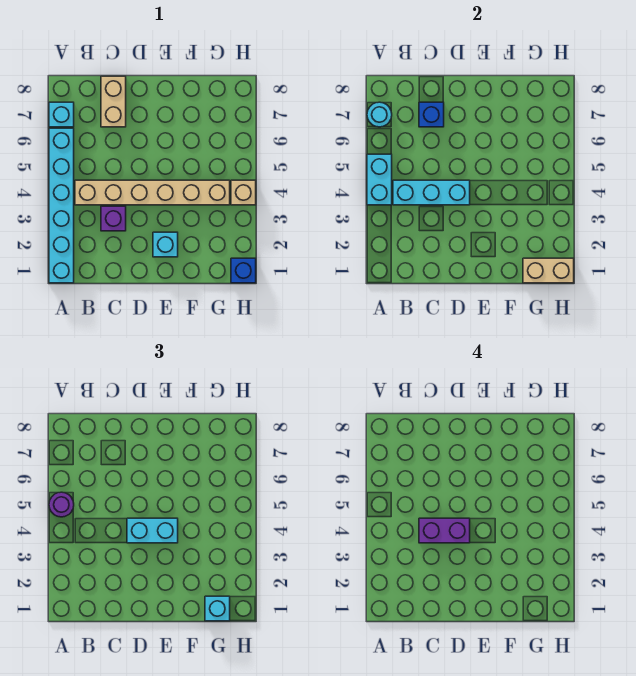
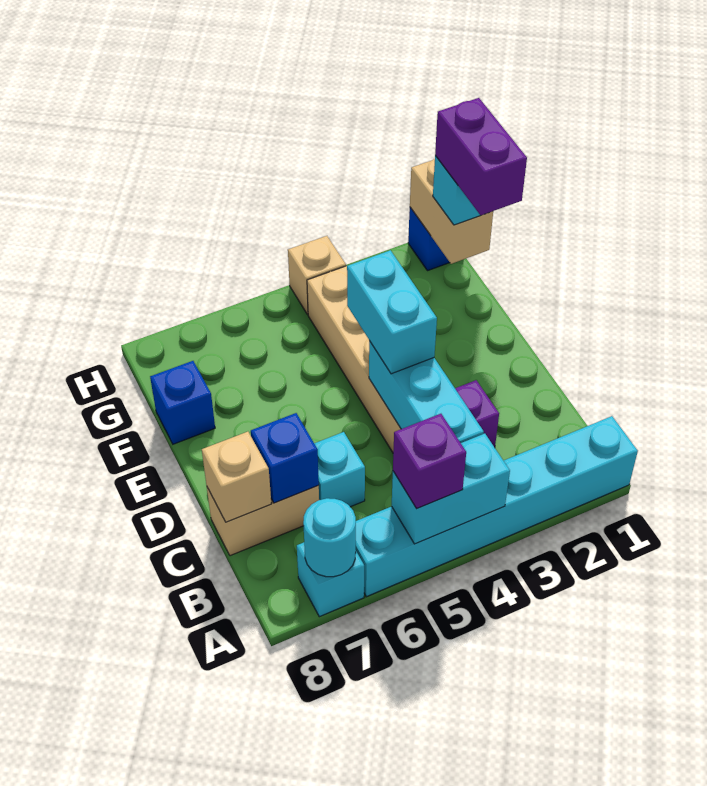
purple round brick A5 level 3 -> purple brick A5 level 3
purple brick C4:D4 level 4 -> purple brick F1:G1 level 4
none -> tan brick C8 level 2
cyan brick E2 level 1 -> cyan brick C6 level 1
none -> blue brick F8 level 1

